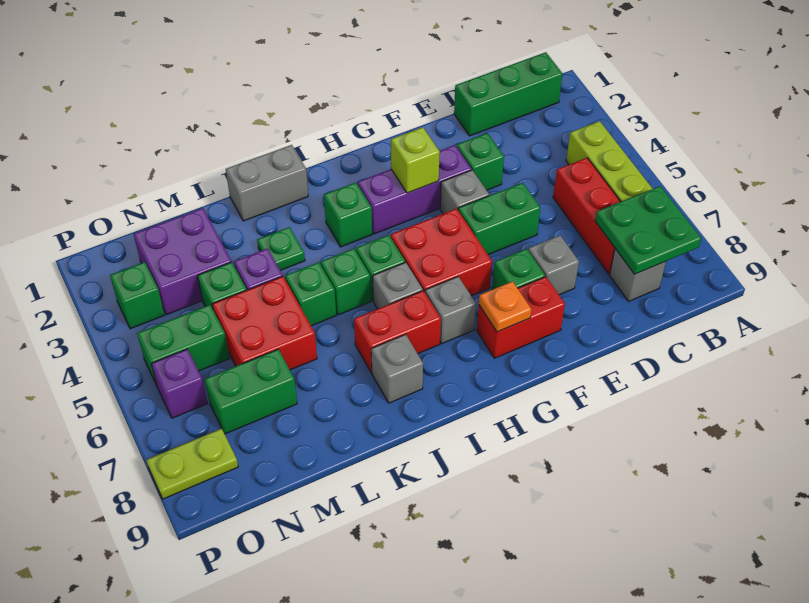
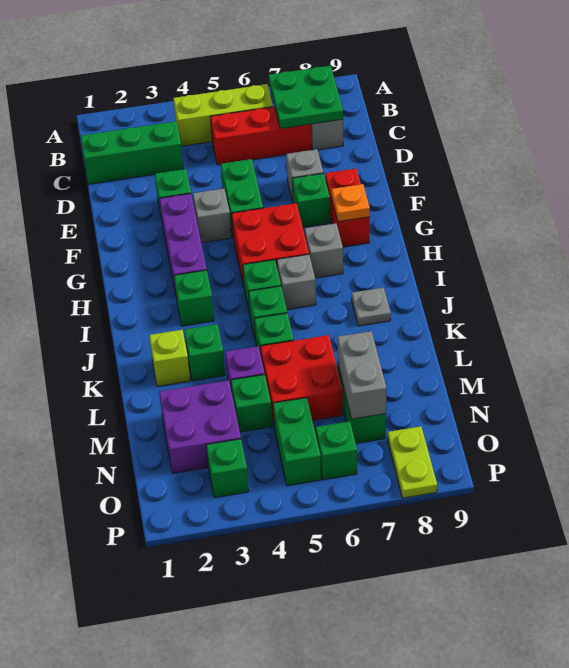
green brick B1:D1 level 1 -> green brick C1:C3 level 1
lime brick G3 level 2 -> lime brick K2 level 1
red brick I7:J7 level 1 -> none
grey brick J1:K1 level 1 -> grey brick M7:N7 level 2
grey brick J8 level 1 -> grey plate J8 level 1
green plate K3 level 1 -> green brick K3 level 1
purple brick O6 level 1 -> green brick O6 level 1

